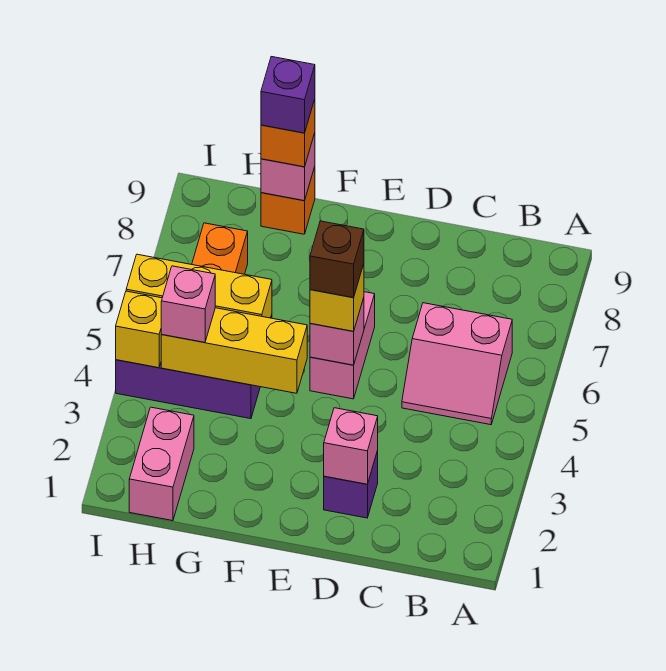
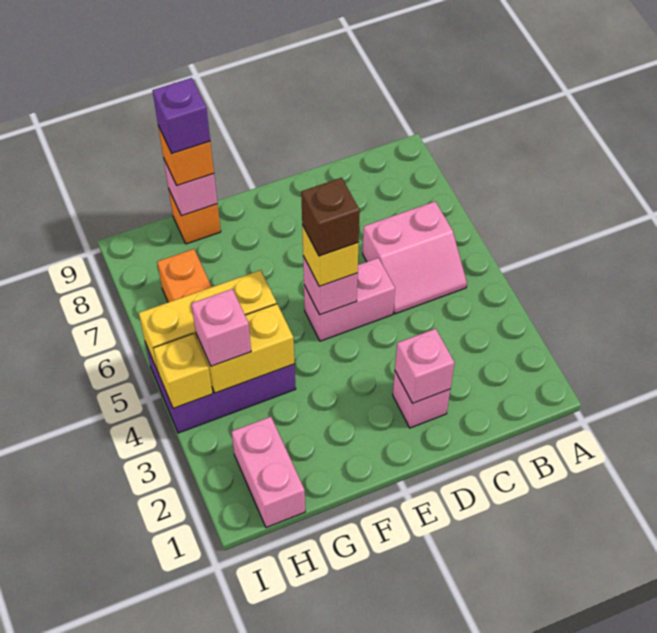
purple brick D2 level 1 -> pink brick D2 level 1
pink brick E5:E6 level 1 -> pink brick D5:E5 level 1
yellow brick F4:H4 level 2 -> yellow brick G4:H4 level 2

